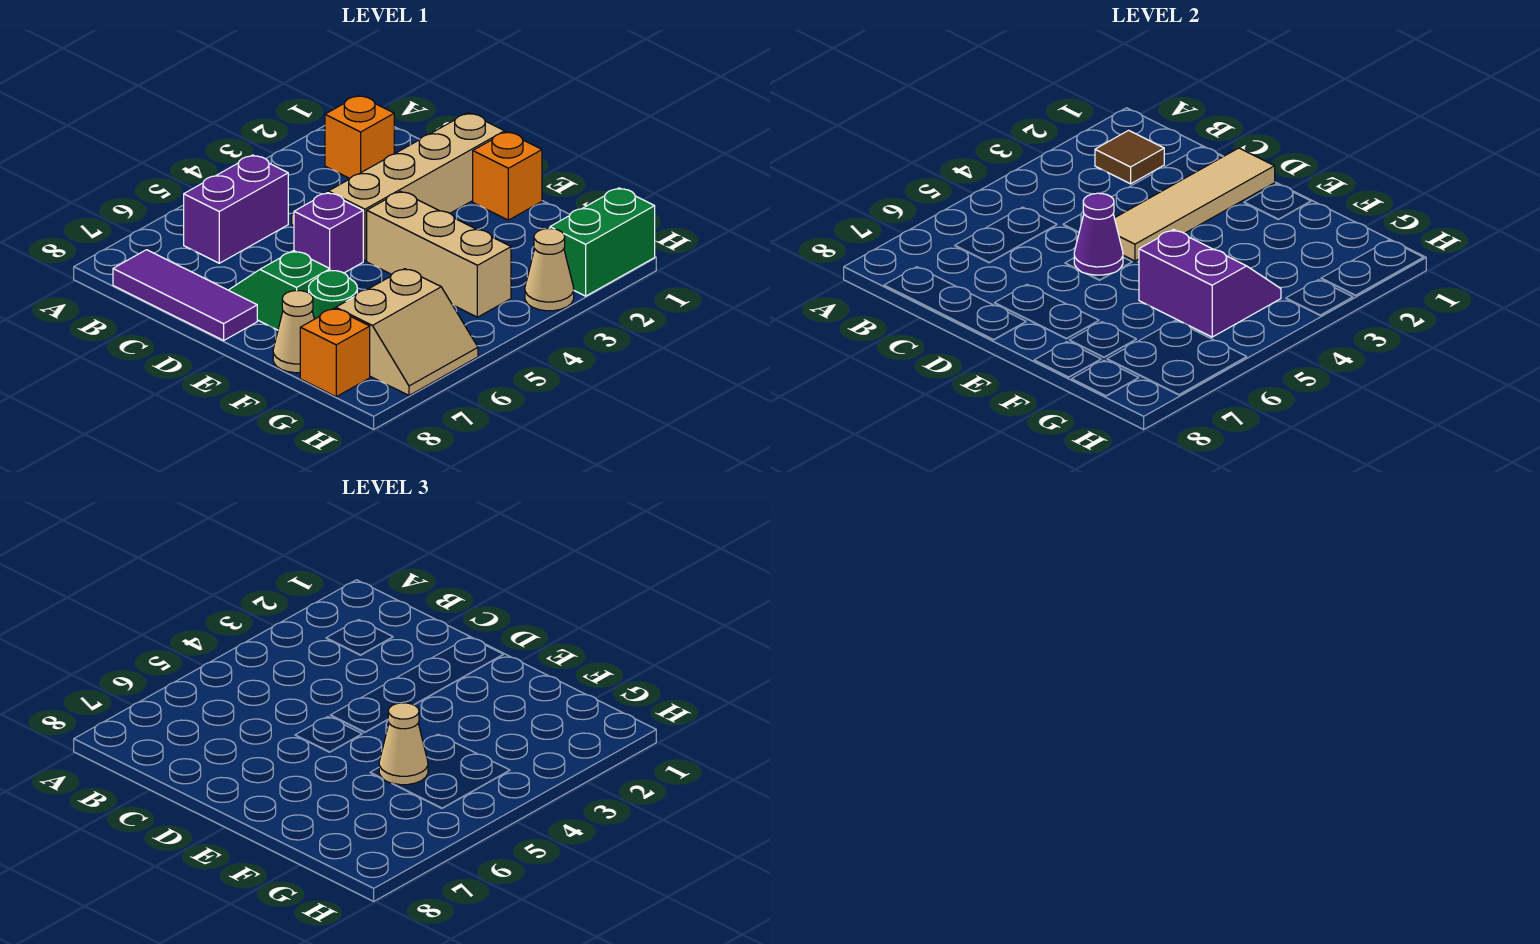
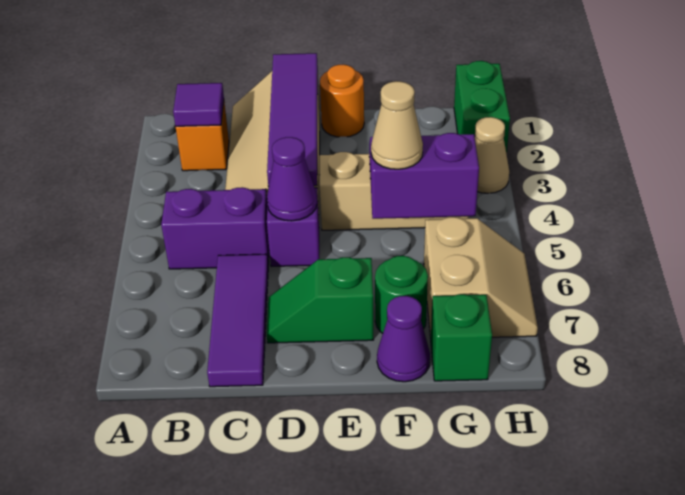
brown tile B2 level 2 -> purple tile B2 level 2
purple brick B5:B6 level 1 -> purple brick B5:C5 level 1
purple tile B8:D8 level 1 -> purple tile C6:C8 level 1
tan tile D1:D4 level 2 -> purple tile D1:D4 level 2
orange brick E1 level 1 -> orange round brick E1 level 1
tan cone F8 level 1 -> purple cone F8 level 1
orange brick G8 level 1 -> green brick G8 level 1

